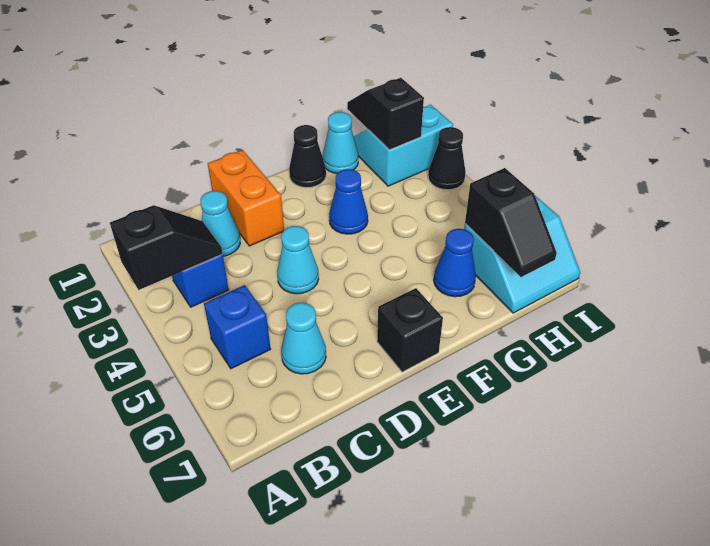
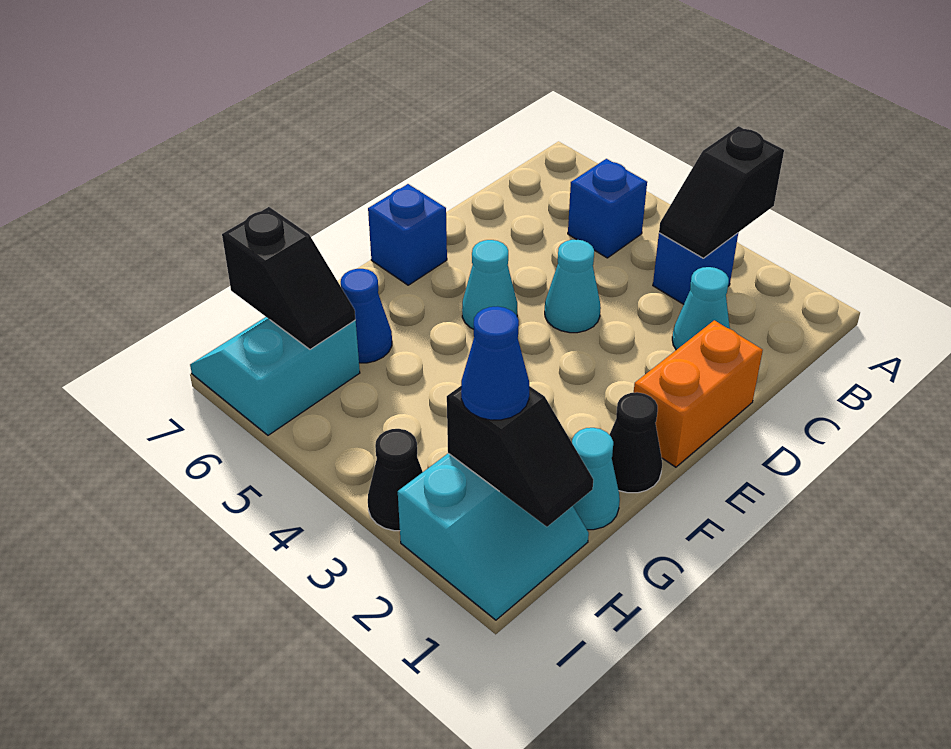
cyan cone C6 level 1 -> cyan cone E5 level 1
orange brick D1:D2 level 1 -> orange brick D1:E1 level 1
black brick E7 level 1 -> blue brick E7 level 1
blue cone F3 level 1 -> blue cone H2 level 3
black slope H6:H7 level 2 top 6 -> black slope H6:H7 level 2 top 7

